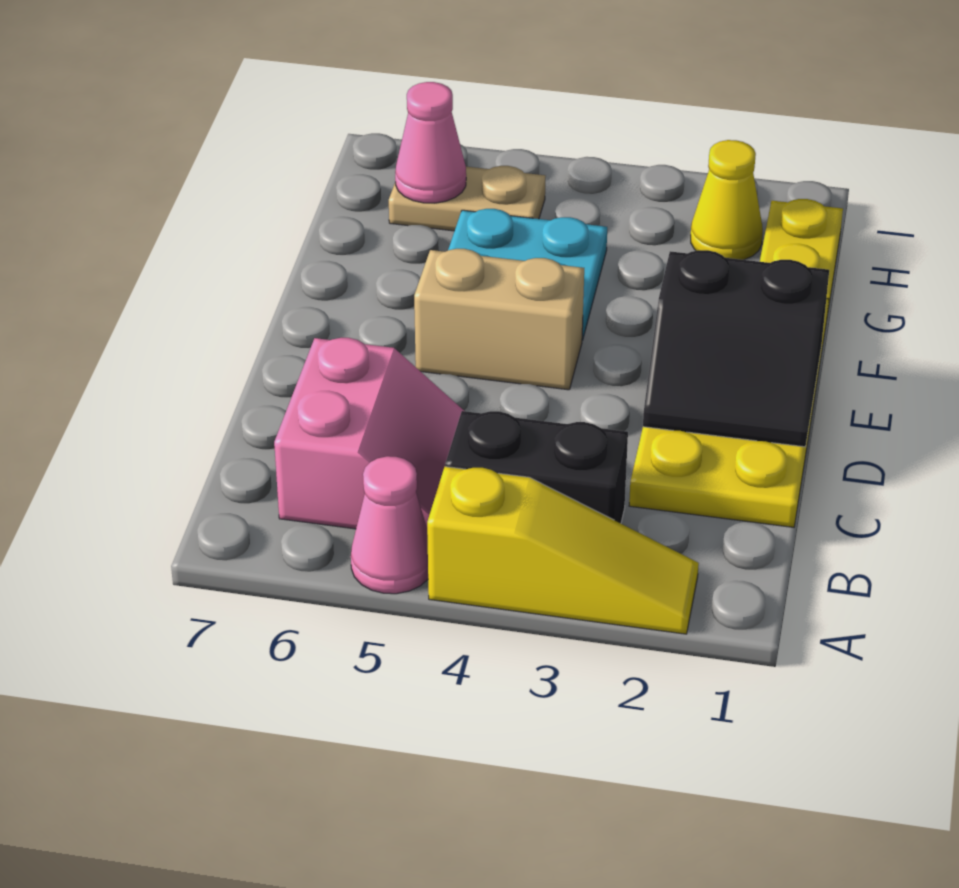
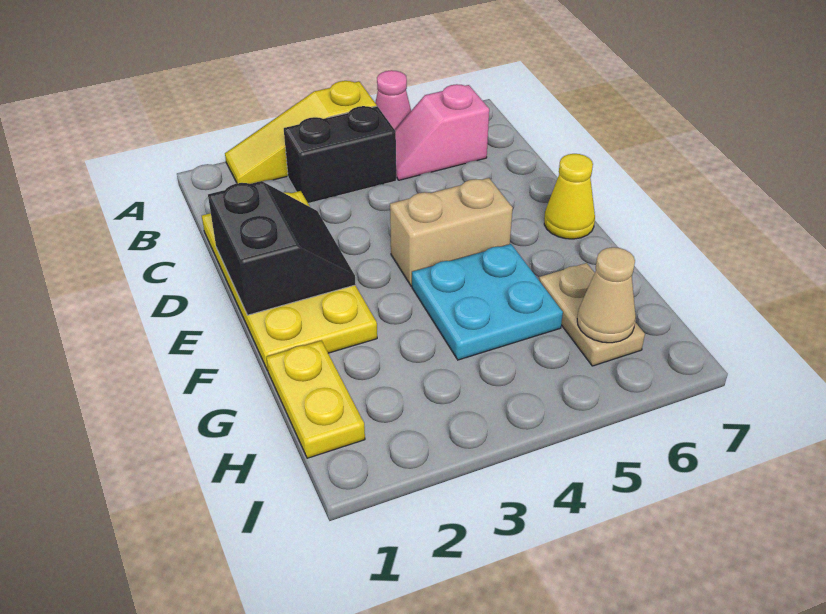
pink slope B5:C6 level 1 top 6 -> pink slope B5:B6 level 1 top 6
black slope D1:E2 level 2 top E -> black slope D1:E2 level 2 top 1
yellow cone H2 level 1 -> yellow cone E7 level 1
tan plate H5:H6 level 1 -> tan plate G6:H6 level 1
pink cone H6 level 2 -> tan cone H6 level 2

